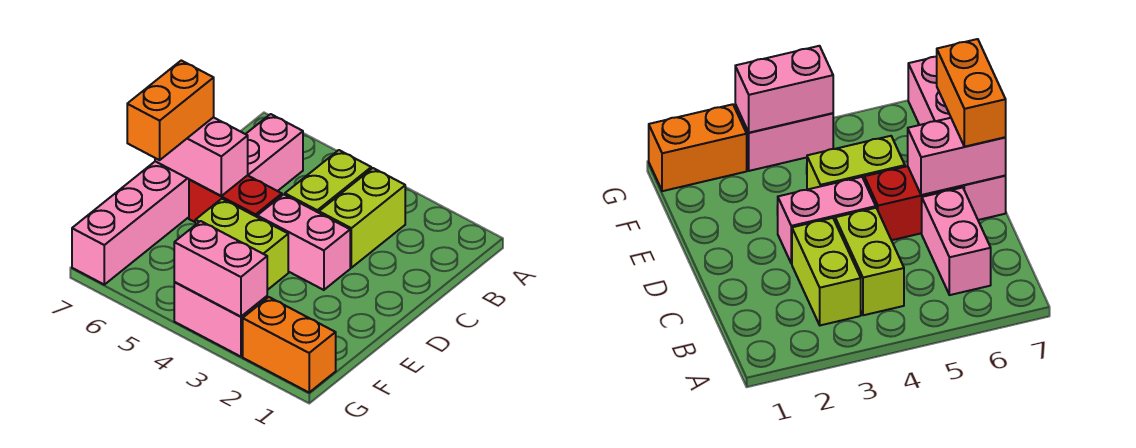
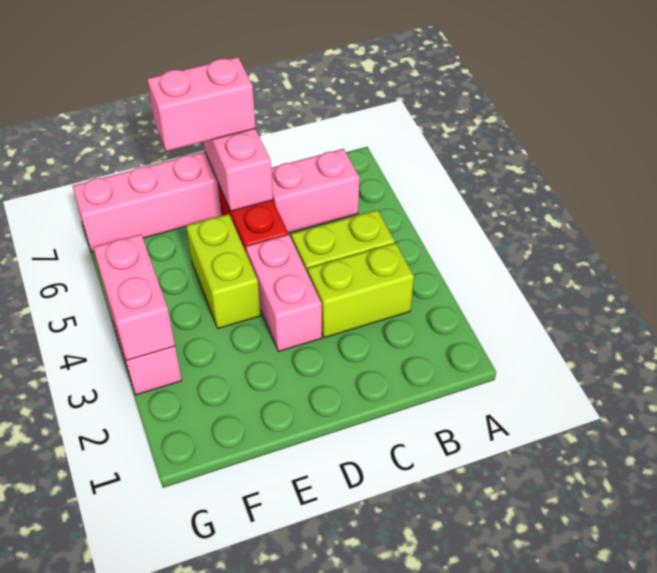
orange brick D7:E7 level 3 -> pink brick D7:E7 level 3
orange brick G1:G2 level 1 -> none

